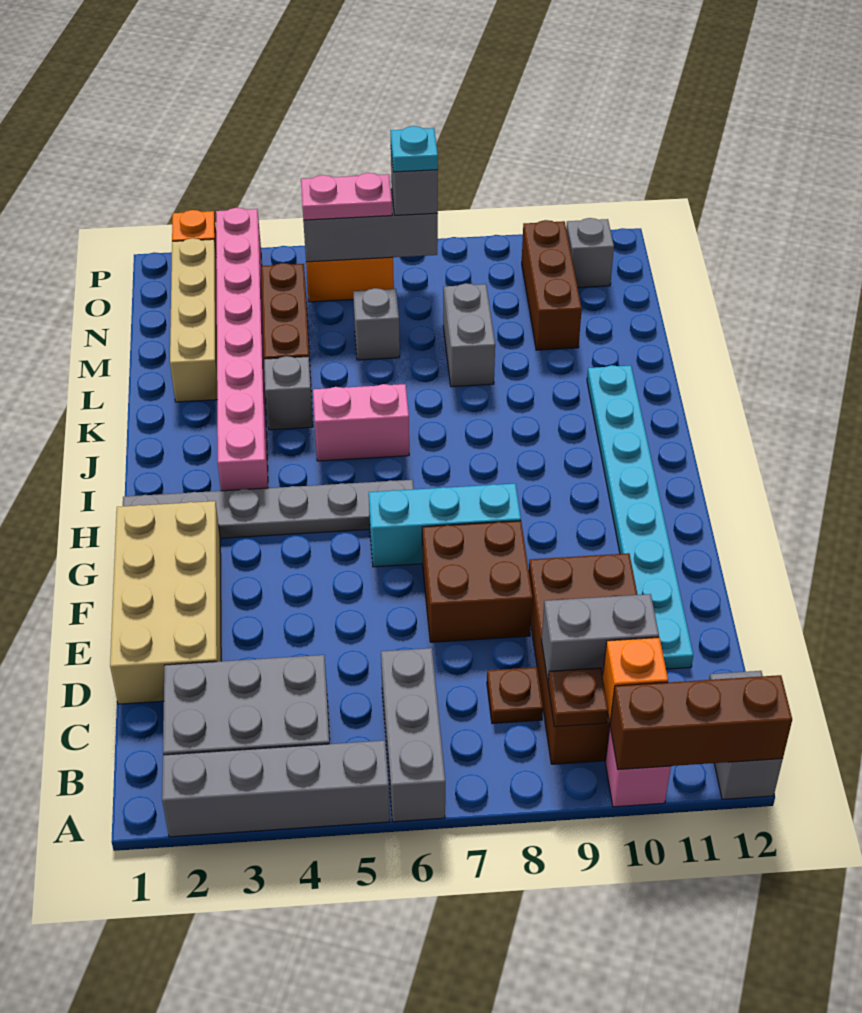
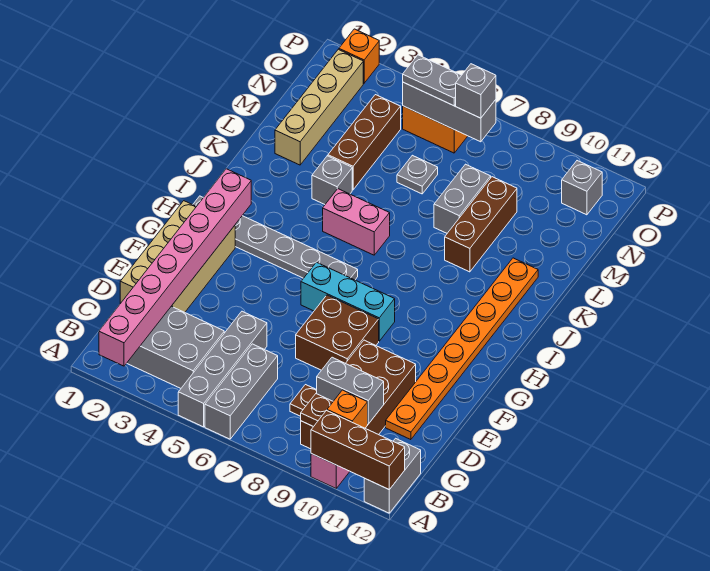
grey brick A2:A5 level 1 -> grey brick A5:D5 level 1
cyan plate D11:K11 level 1 -> orange plate D11:K11 level 1
pink brick I3:P3 level 1 -> pink brick A2:H2 level 2
grey brick M6 level 1 -> grey plate M6 level 1
brown brick M10:O10 level 1 -> brown brick K9:M9 level 1
pink plate O5:O6 level 3 -> grey plate O5:O6 level 3
cyan plate O7 level 4 -> none

